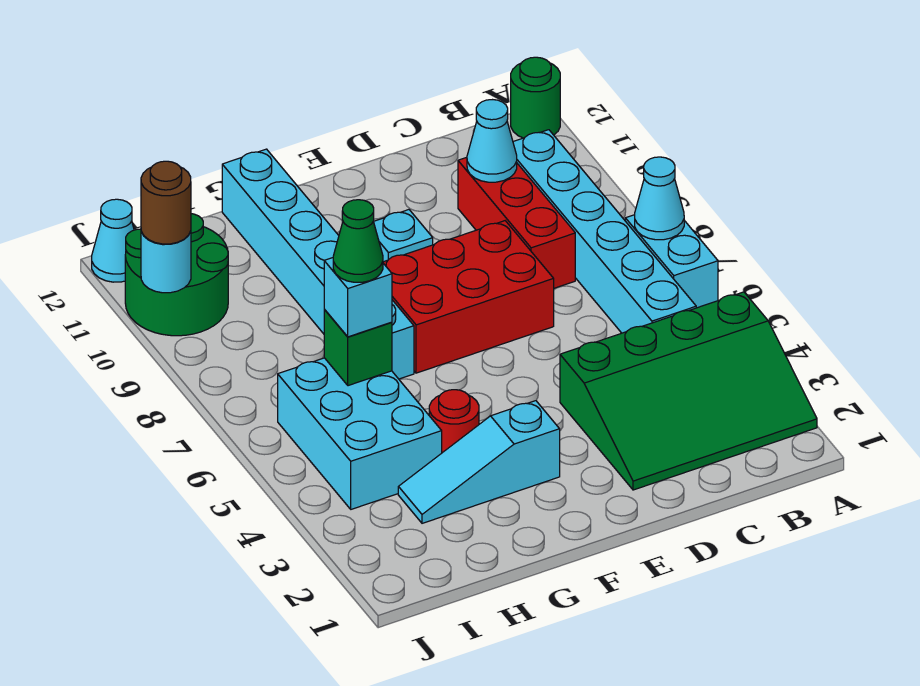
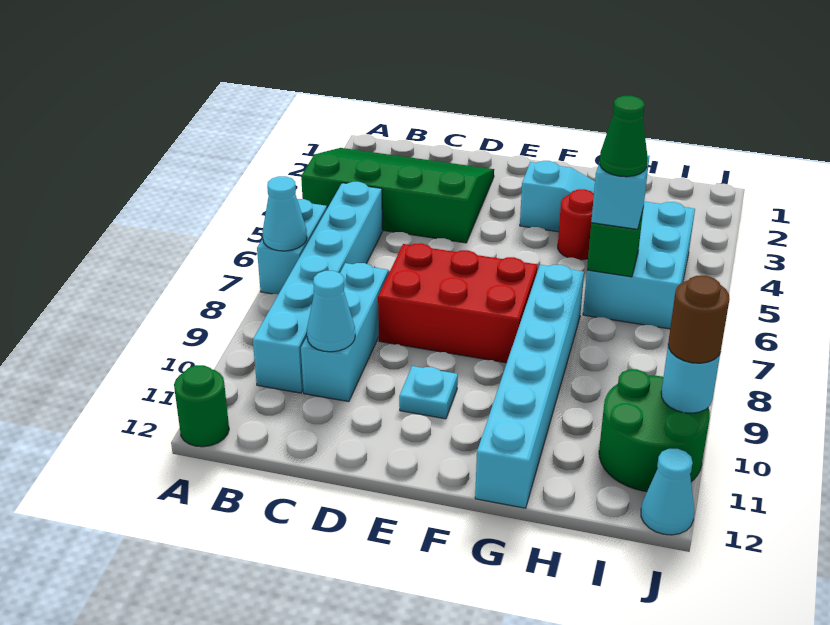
red brick C8:C10 level 1 -> cyan brick C8:C10 level 1

